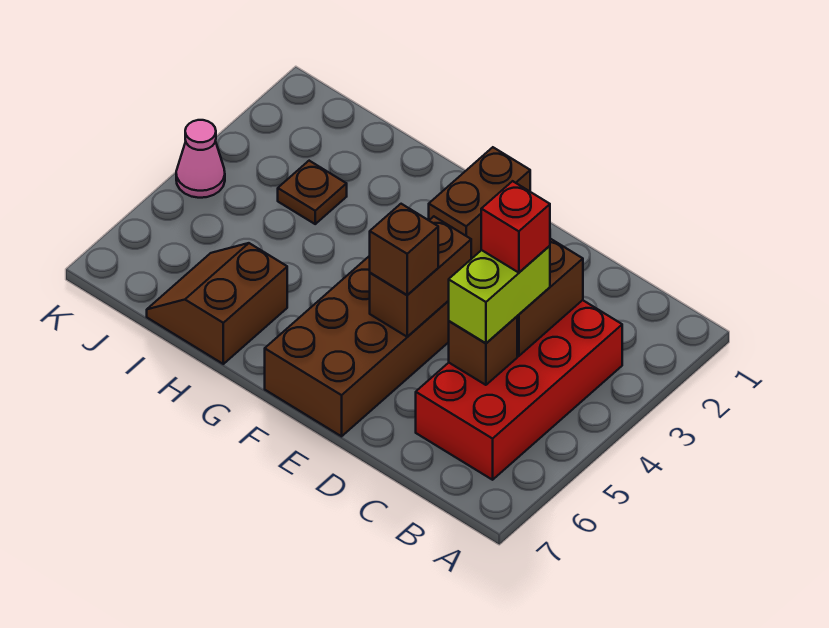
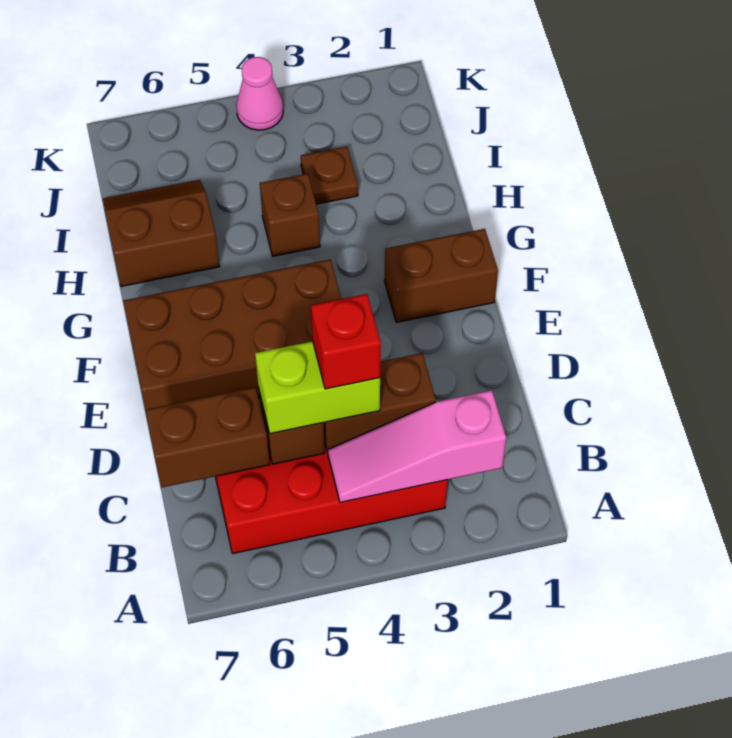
none -> pink slope B2:B4 level 2 top 2
brown brick E4:E5 level 2 -> brown brick C6:C7 level 2
brown brick E5 level 3 -> brown brick H4 level 1

